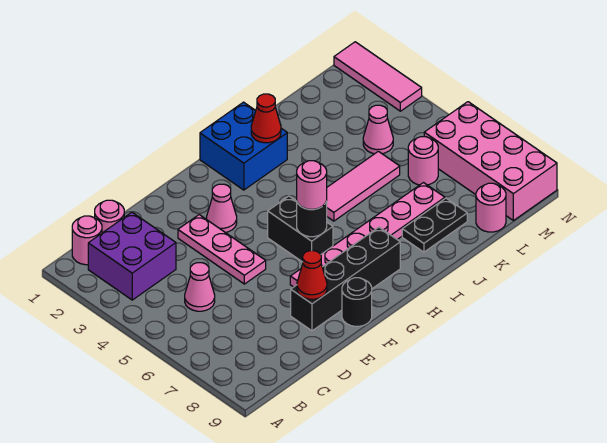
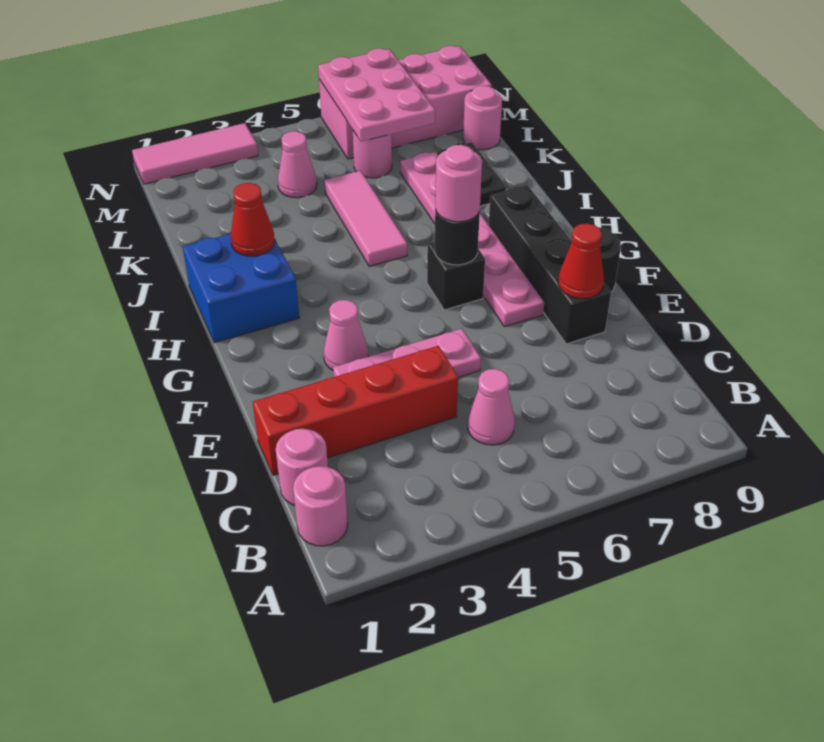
purple brick B2:C3 level 1 -> none
none -> red brick D1:D4 level 1
black brick G5:G6 level 1 -> black brick G6 level 1
none -> pink plate L6:N7 level 2

